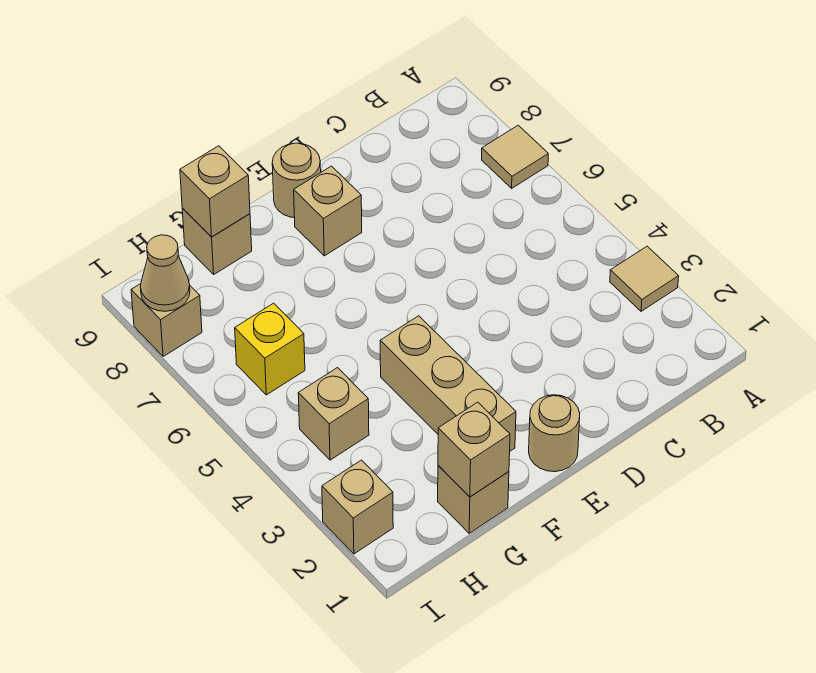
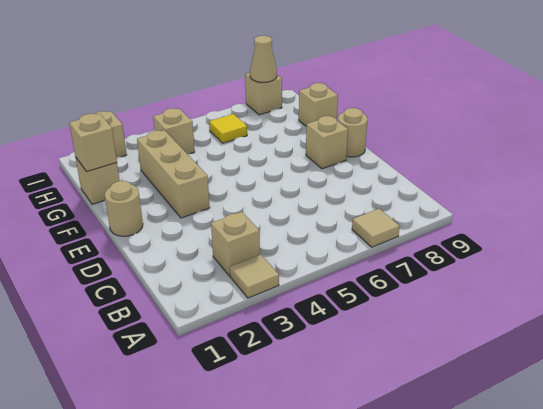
tan brick F2:F4 level 1 -> tan brick E3:G3 level 1
tan brick G9 level 2 -> tan brick B3 level 1
yellow brick H6 level 1 -> yellow tile H6 level 1

